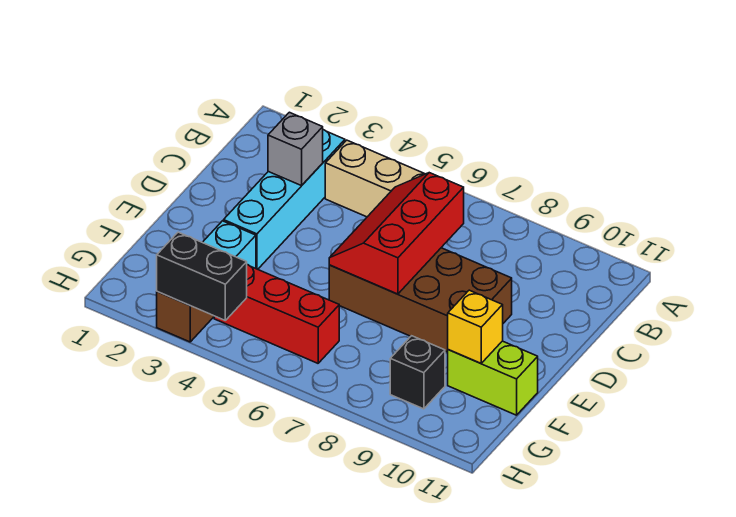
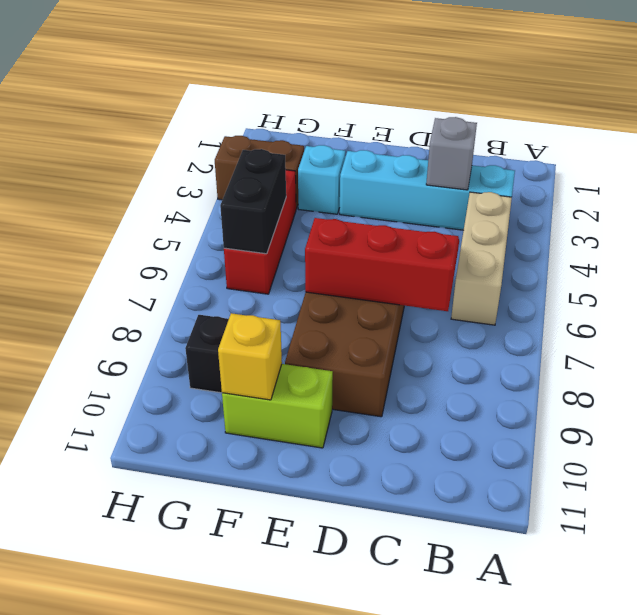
lime brick F10:F11 level 1 -> lime brick E10:F10 level 1
black brick H3:H4 level 2 -> black brick G5:G6 level 2

